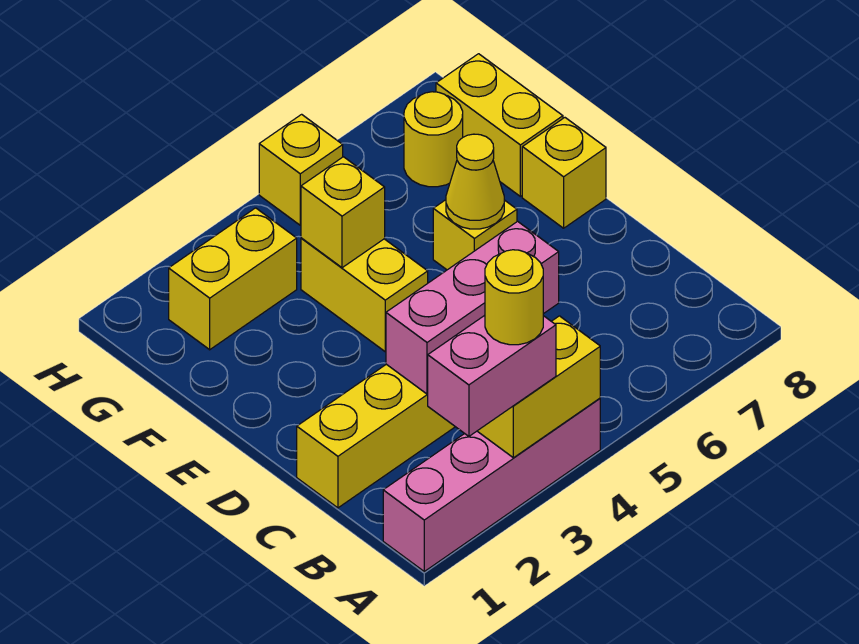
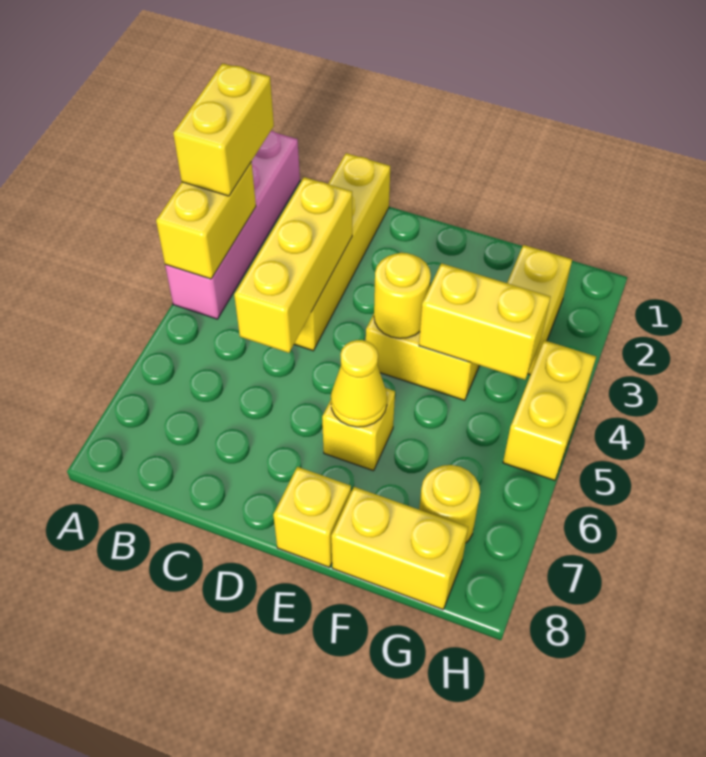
pink brick A2:A3 level 3 -> yellow brick A2:A3 level 3
yellow round brick A3 level 4 -> yellow round brick E4 level 2
pink brick C3:C5 level 2 -> yellow brick C3:C5 level 2
yellow brick F4 level 2 -> yellow brick F4:G4 level 2
yellow brick H5 level 1 -> yellow brick H4:H5 level 1

